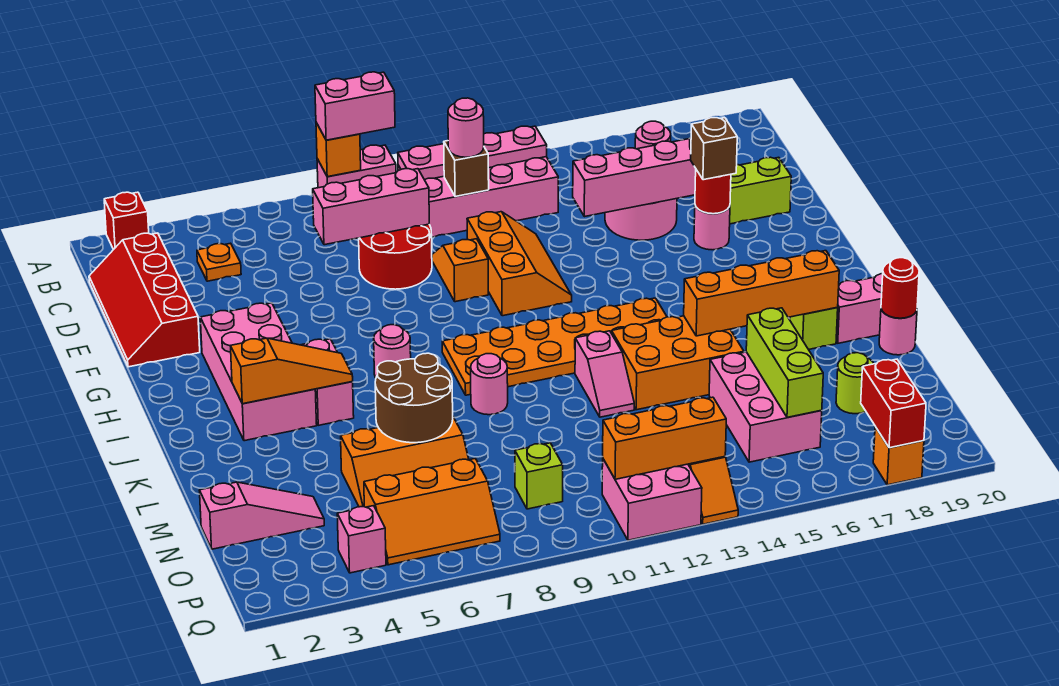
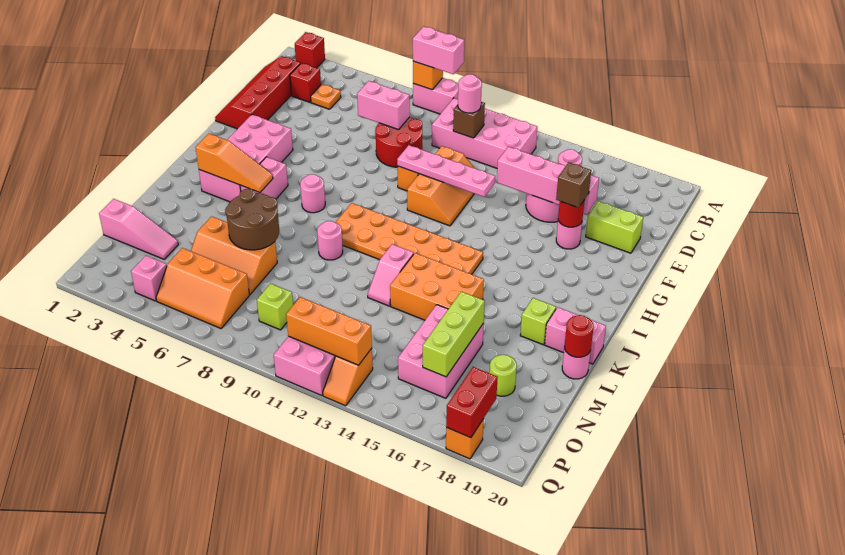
pink plate B10:B13 level 2 -> pink plate F10:F13 level 2
none -> red brick C3 level 1
pink brick D7:D9 level 2 -> pink brick D7:D8 level 2
orange brick K15:K18 level 2 -> none

